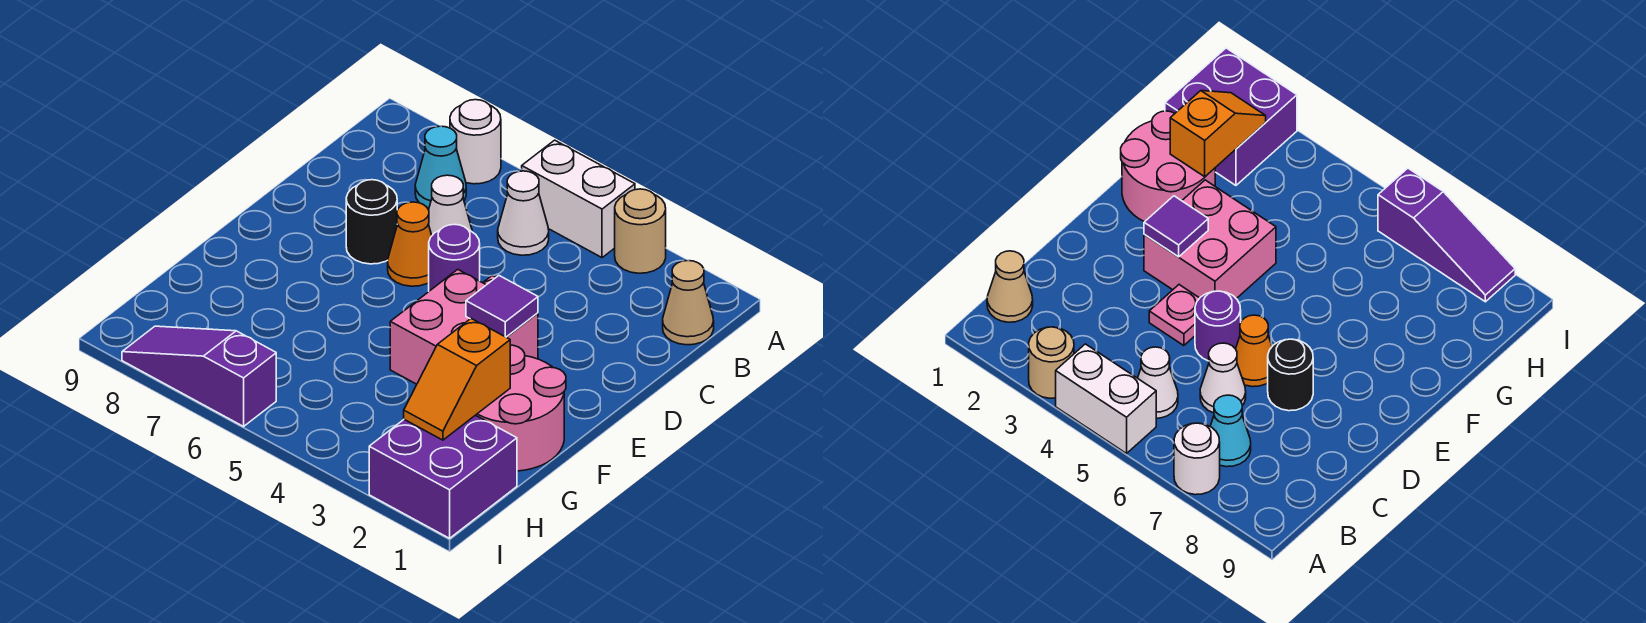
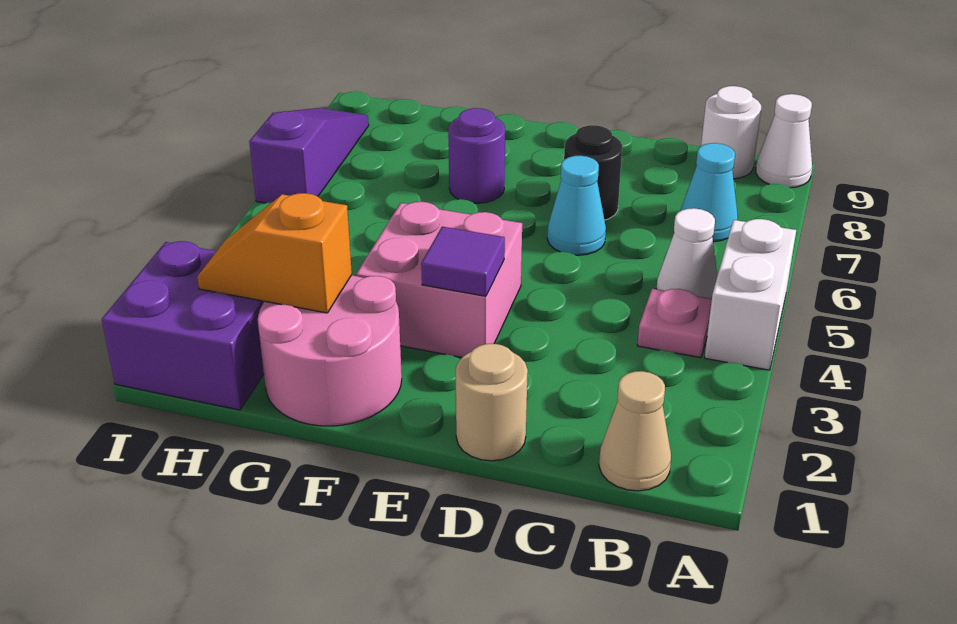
tan round brick A3 level 1 -> tan round brick D1 level 1
white round brick A7 level 1 -> white round brick B9 level 1
white cone C6 level 1 -> white cone A9 level 1
pink plate D4 level 1 -> pink plate B4 level 1
purple round brick D5 level 1 -> purple round brick F7 level 1
orange cone D6 level 1 -> cyan cone D6 level 1

